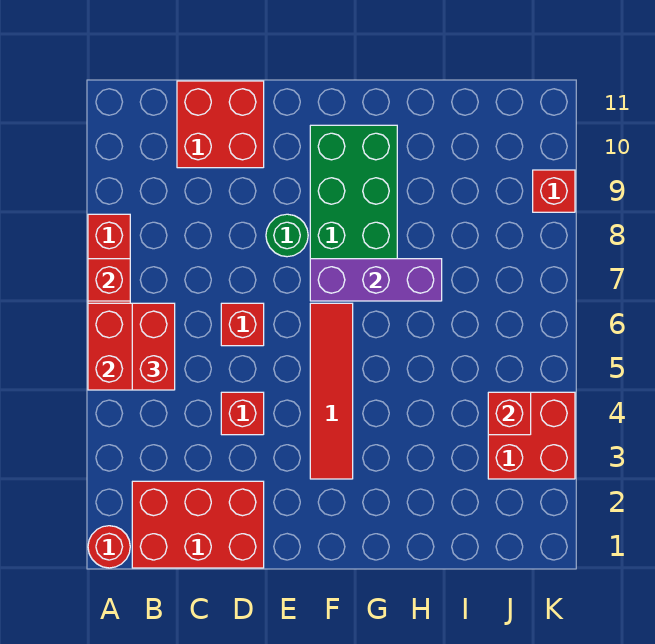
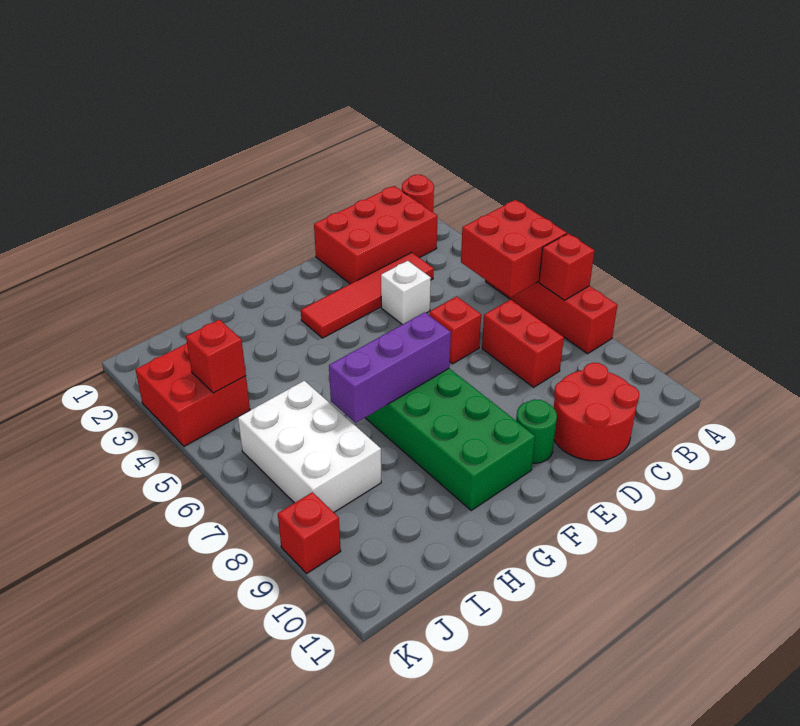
red brick B5:B6 level 3 -> red brick C7:C8 level 1
red brick C10:D11 level 1 -> red round brick C10:D11 level 1
red brick D4 level 1 -> white brick D4 level 1
green round brick E8 level 1 -> green round brick E10 level 1
red tile F3:F6 level 1 -> red tile C3:F3 level 1
none -> white brick I6:J8 level 1

